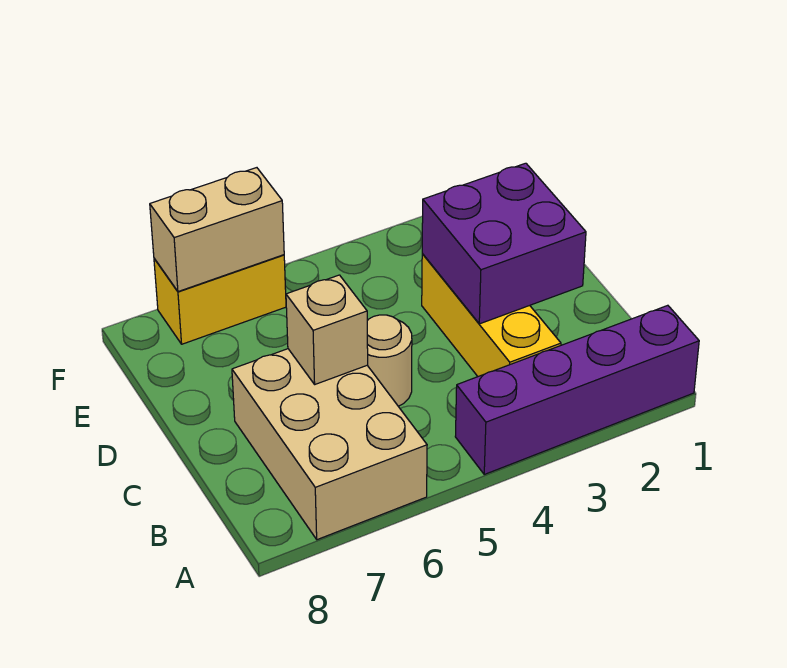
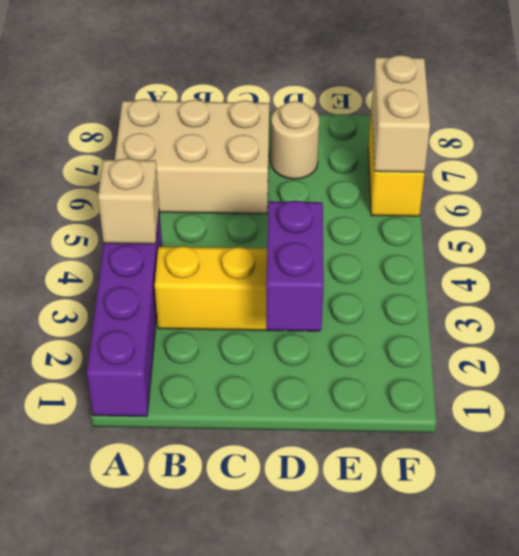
purple brick C2:D3 level 2 -> purple brick D2:D3 level 2
tan round brick C5 level 1 -> tan round brick D7 level 1
tan brick C6 level 2 -> tan brick A4 level 2

